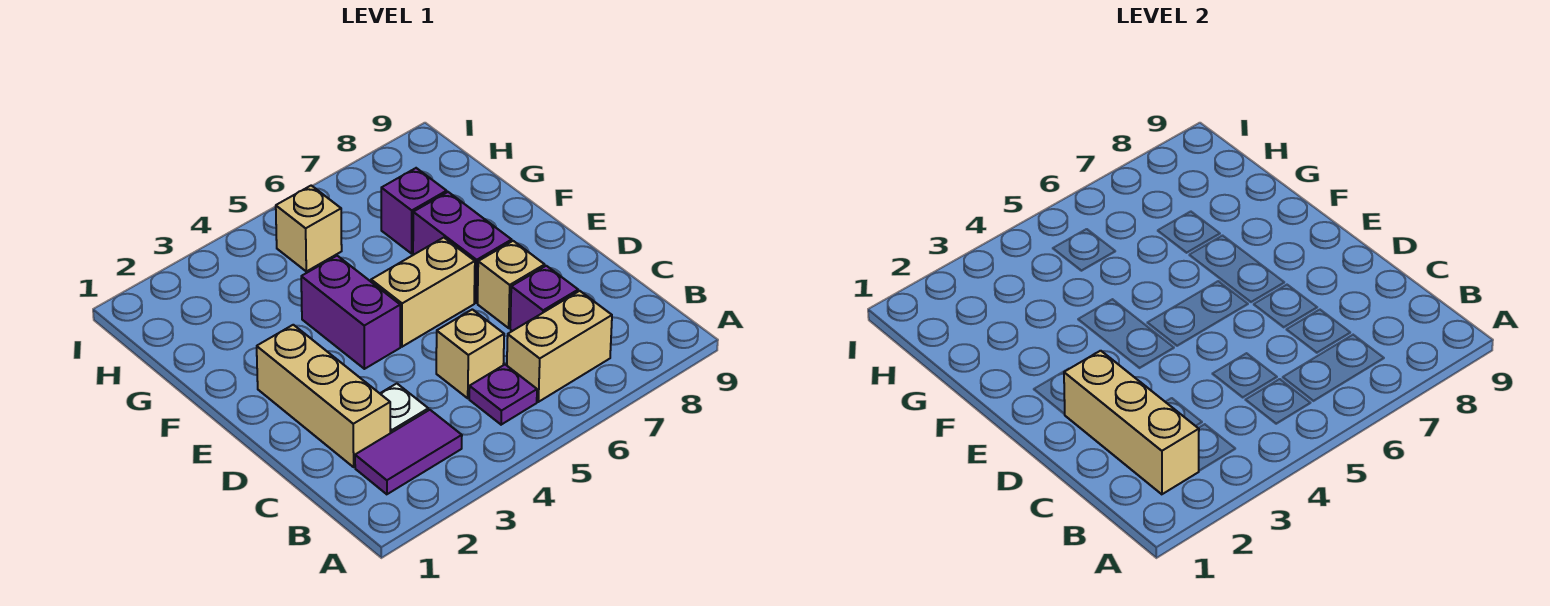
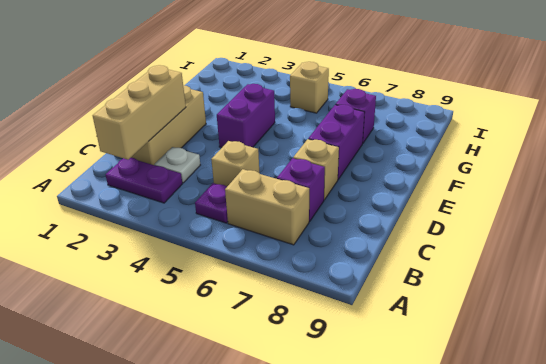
purple tile B2:B3 level 1 -> purple plate B2:B3 level 1
tan brick E5:E6 level 1 -> none

